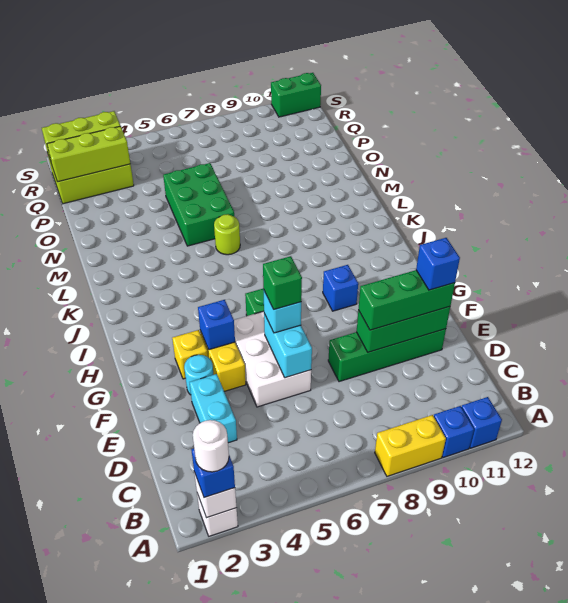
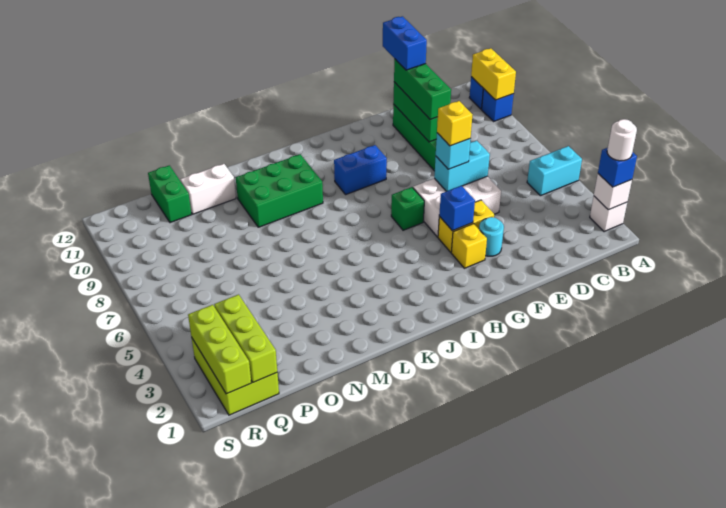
yellow brick A8:A9 level 1 -> yellow brick A10:A11 level 2
cyan brick D3:E3 level 1 -> cyan brick A5:B5 level 1
blue brick E11 level 4 -> blue brick E11:E12 level 4
green brick F6 level 4 -> yellow brick F6 level 4
blue brick H9 level 1 -> blue brick H9:I9 level 1
lime round brick L6 level 1 -> none
green brick M5:O6 level 1 -> green brick K9:M10 level 1
none -> white brick N11:O11 level 1
green brick S11:S12 level 1 -> green brick P11:P12 level 1

